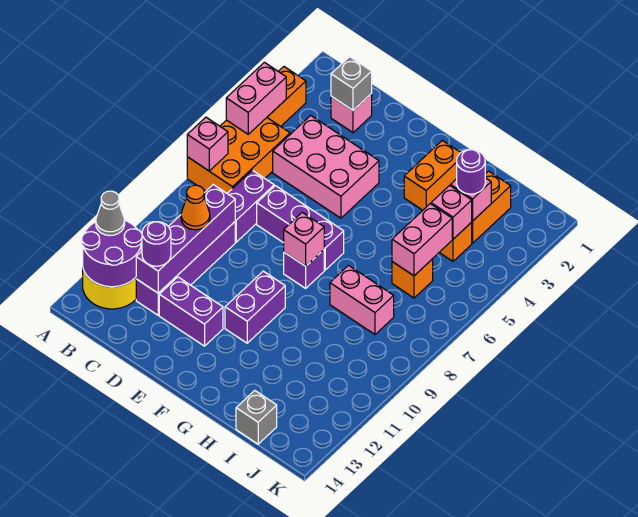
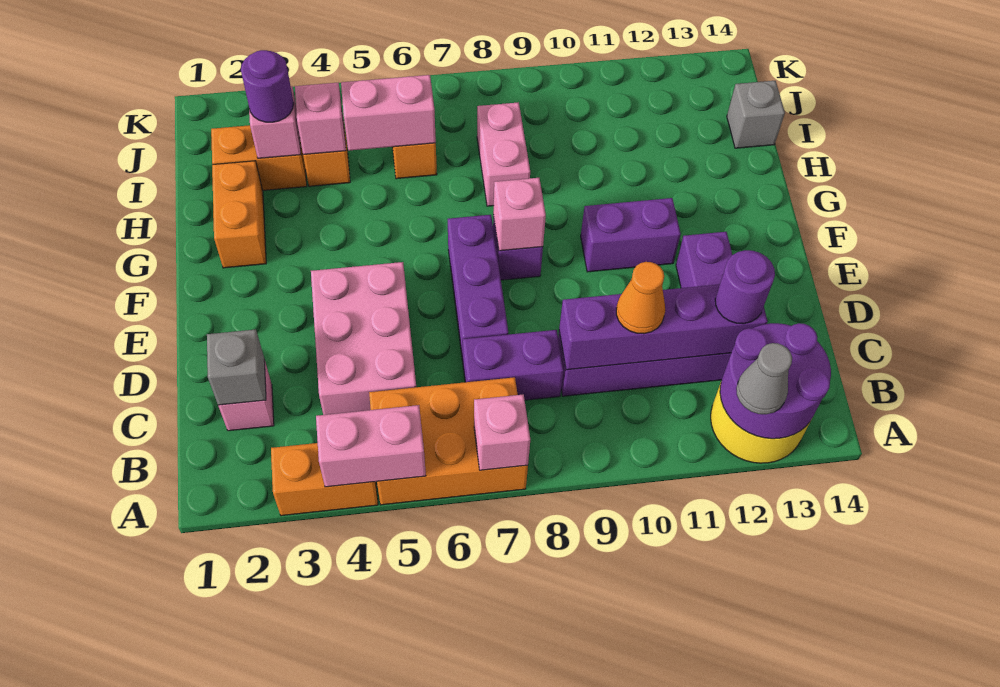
orange brick G2:G3 level 1 -> orange brick G2:H2 level 1

